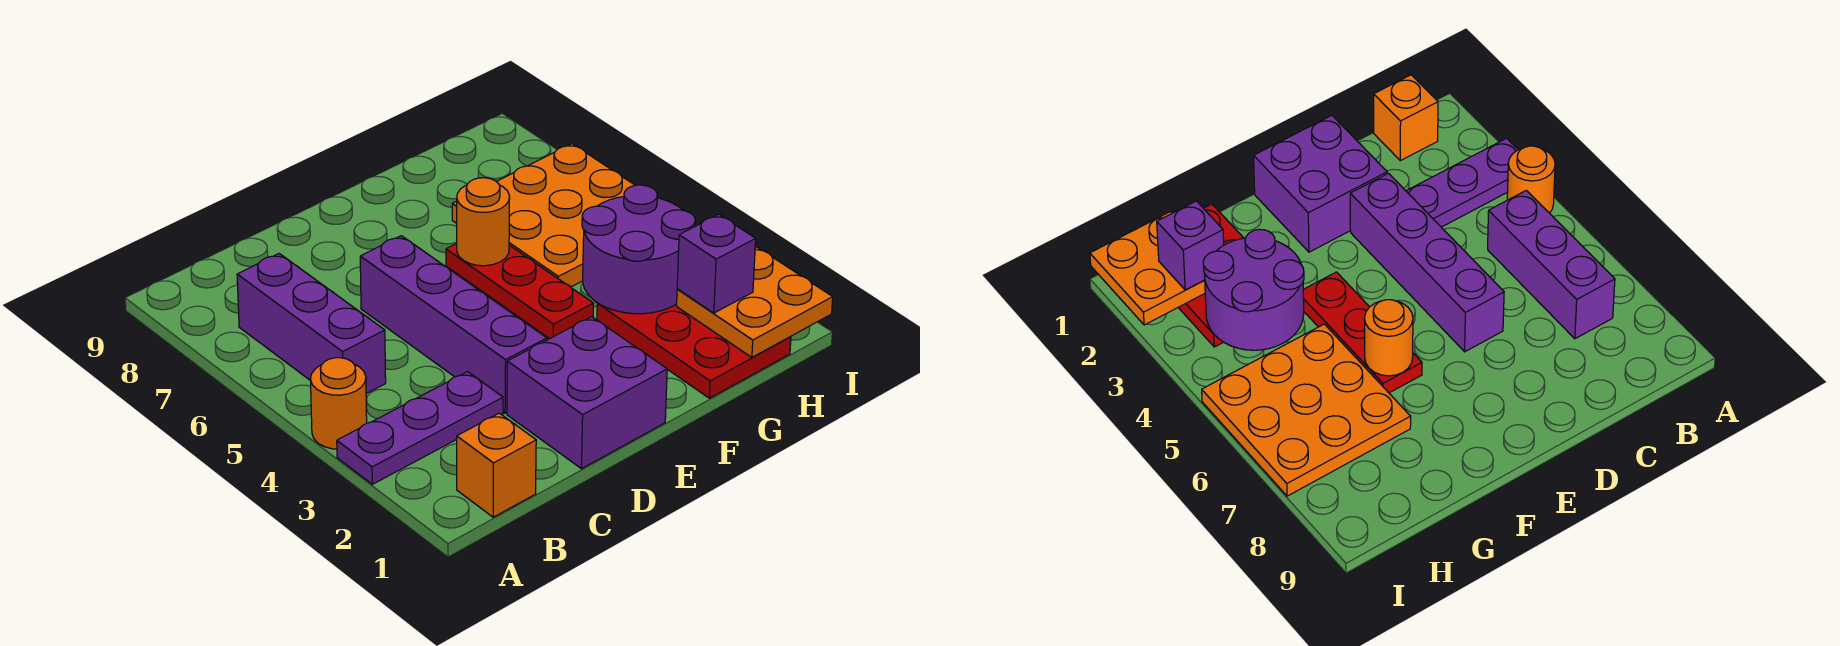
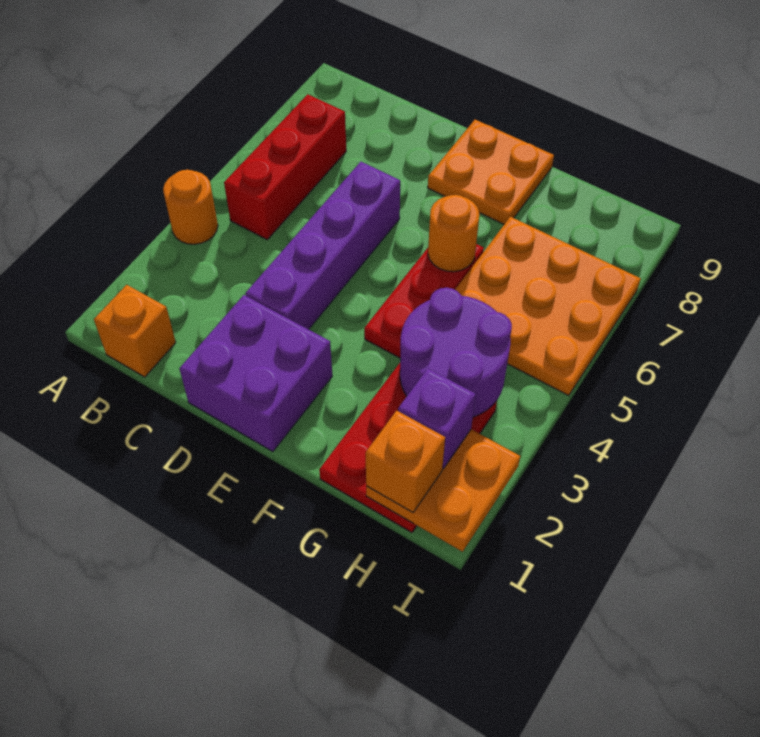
purple plate A3:C3 level 1 -> none
purple brick B5:B7 level 1 -> red brick B5:B7 level 1
none -> orange plate E8:F9 level 1
none -> orange brick H1 level 3

